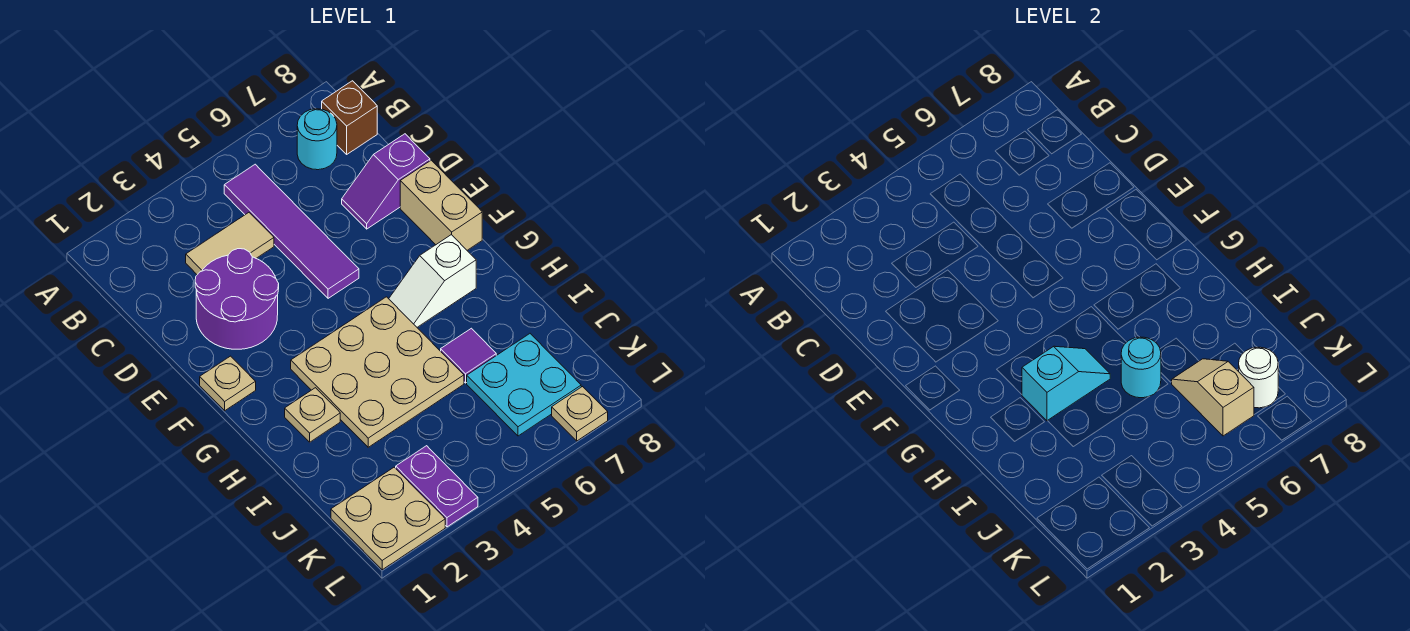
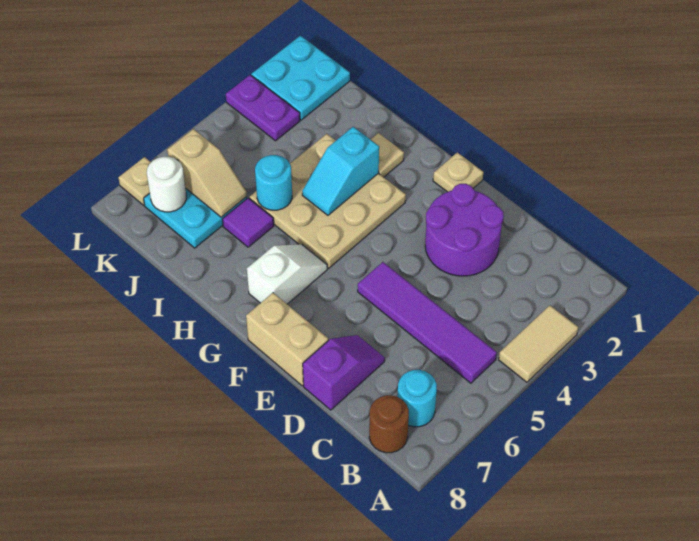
brown brick B8 level 1 -> brown round brick B8 level 1
tan tile C3:C4 level 1 -> tan tile A3:A4 level 1
tan plate K1:L2 level 1 -> cyan plate K1:L2 level 1

